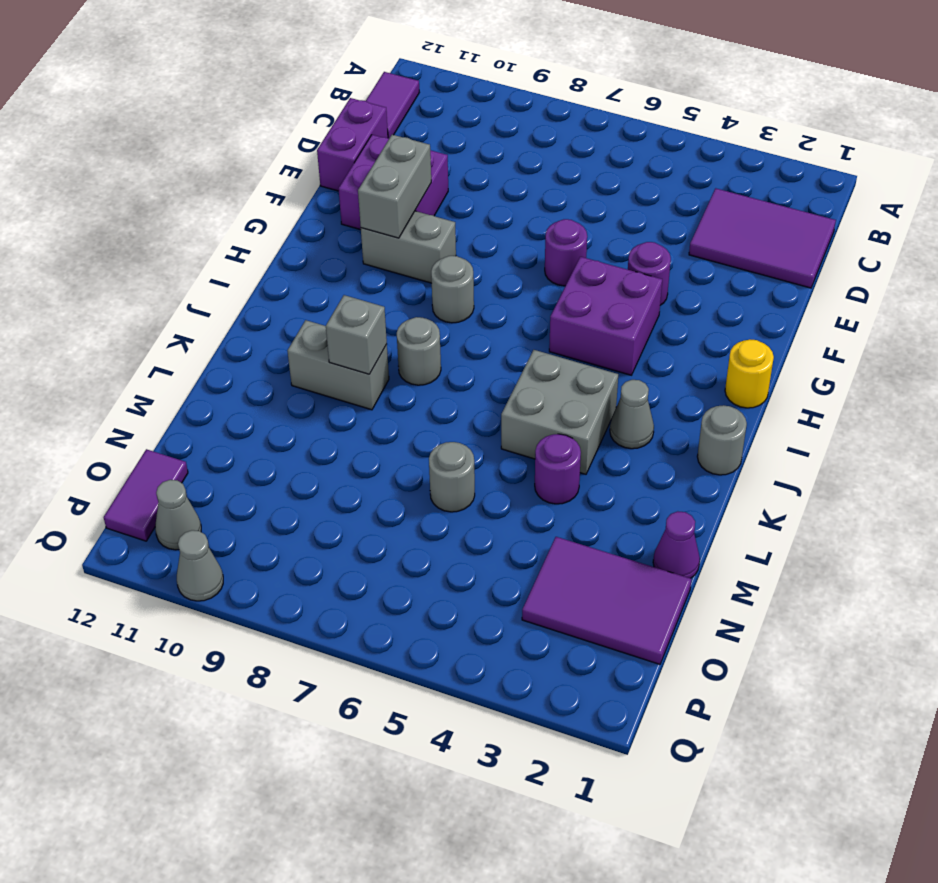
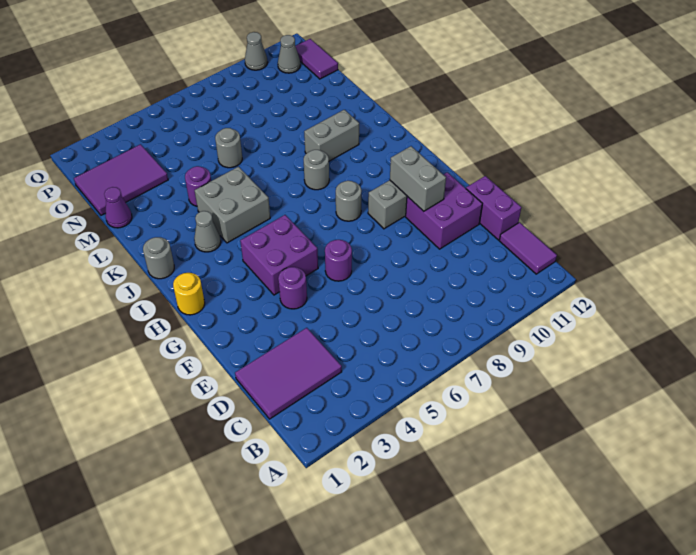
grey brick K9 level 2 -> none

